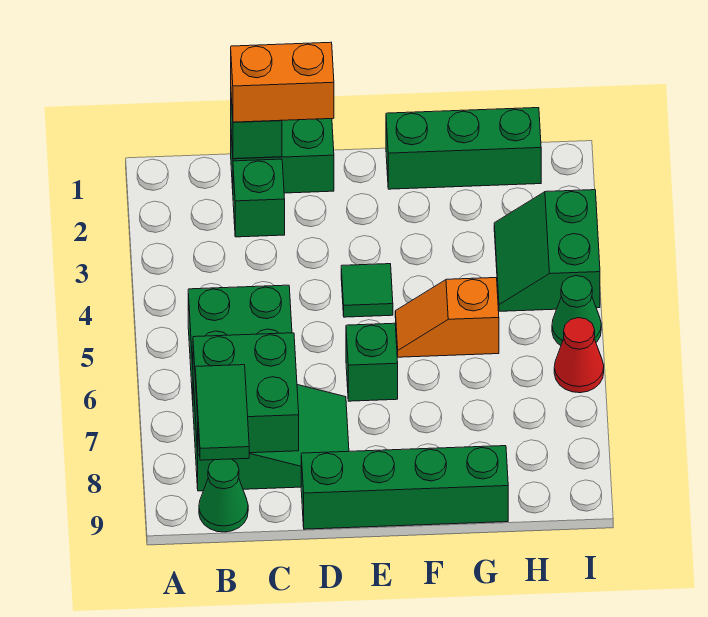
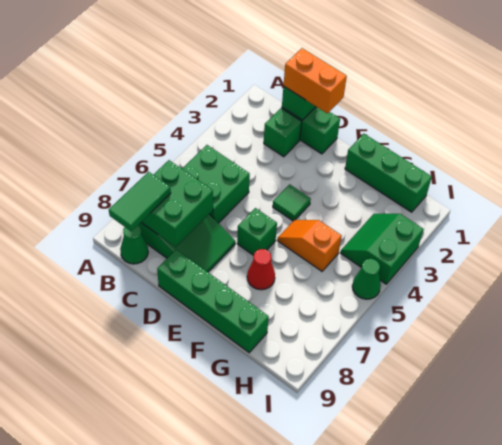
red cone I6 level 1 -> red cone F7 level 1

